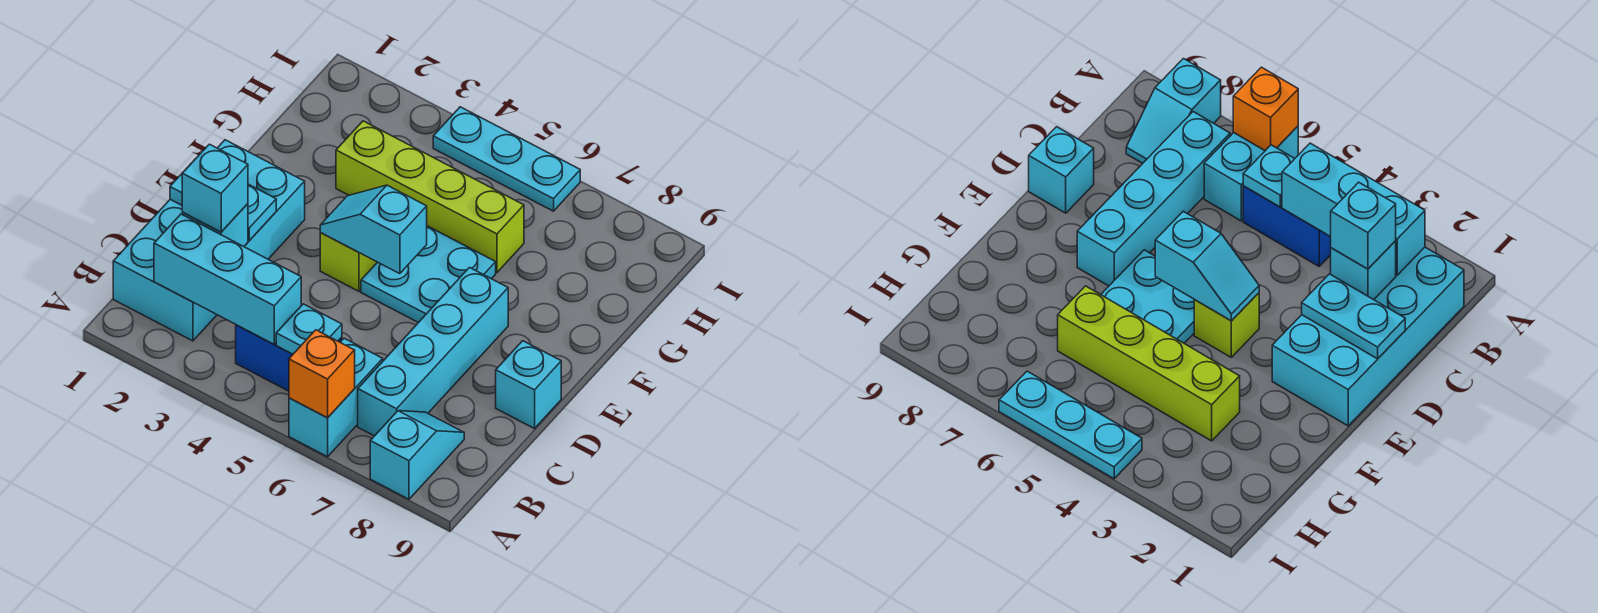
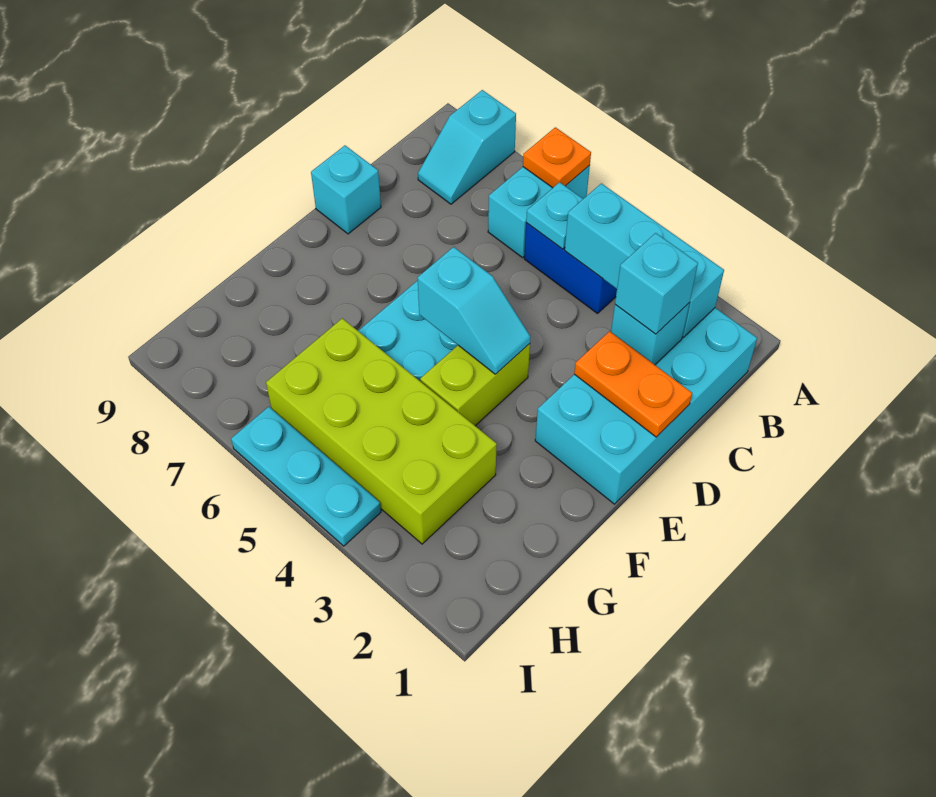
orange brick A6 level 2 -> orange plate A6 level 2
cyan brick B7:E7 level 1 -> none
cyan plate D1:D2 level 2 -> orange plate D1:D2 level 2
lime brick E4 level 1 -> lime brick E4:F4 level 1
lime brick G3:G6 level 1 -> lime brick G3:H6 level 1

